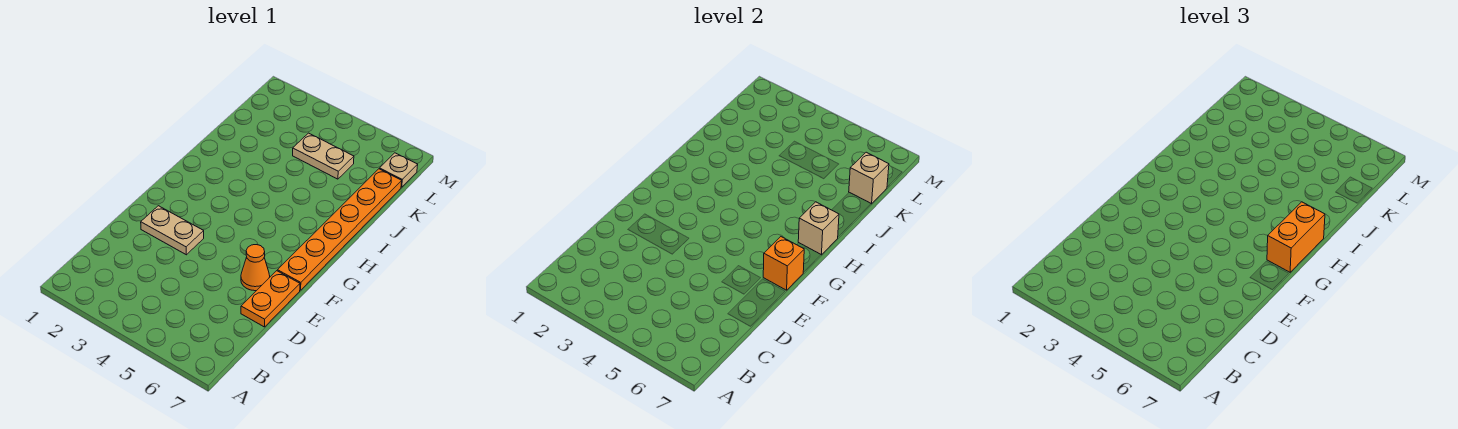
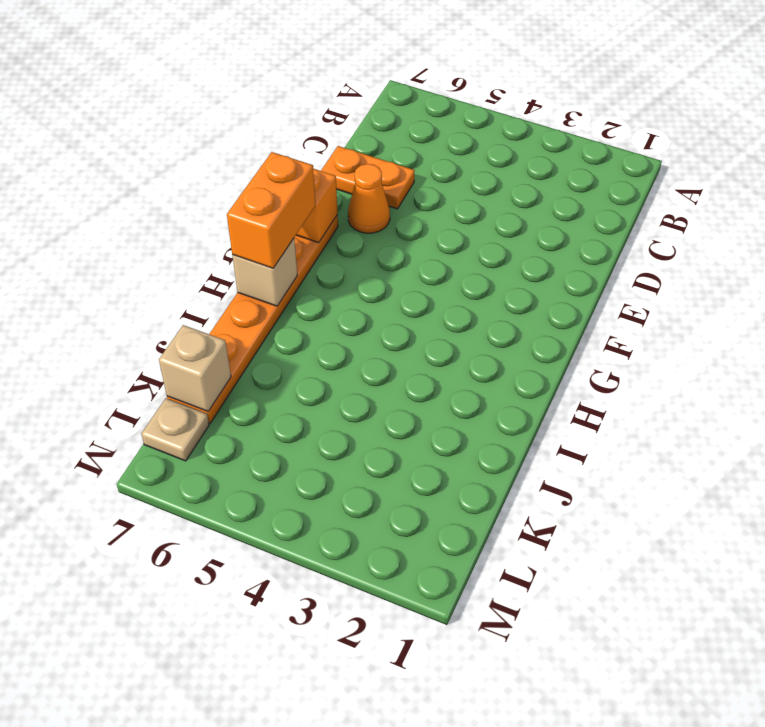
orange plate D7:E7 level 1 -> orange plate D6:D7 level 1
tan plate E2:E3 level 1 -> none
tan plate K4:K5 level 1 -> none

